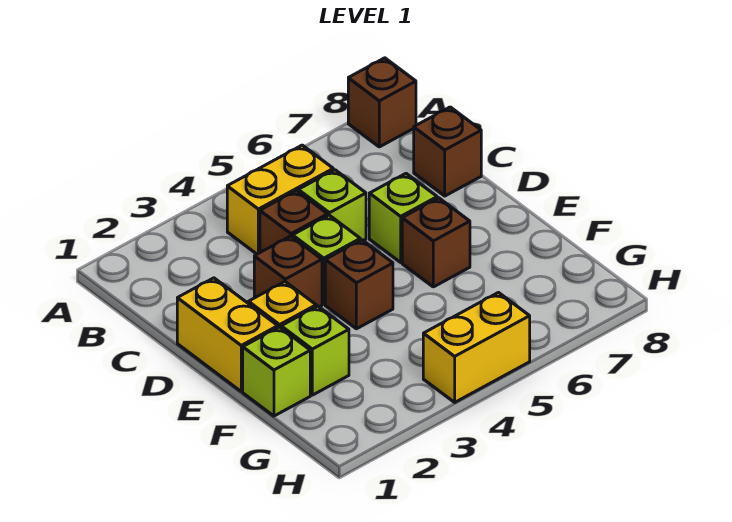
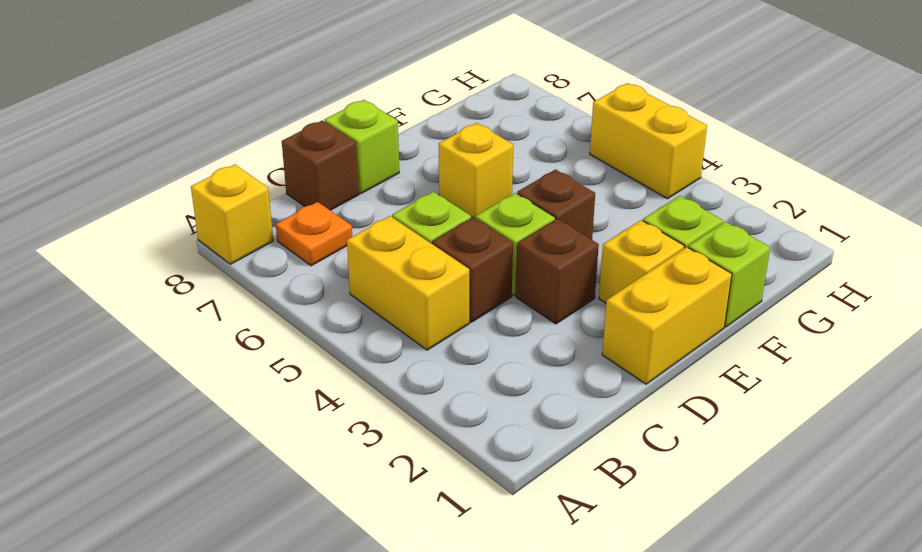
brown brick A8 level 1 -> yellow brick A8 level 1
none -> orange plate B7 level 1
lime brick D6 level 1 -> lime brick D8 level 1
brown brick E6 level 1 -> yellow brick E6 level 1

